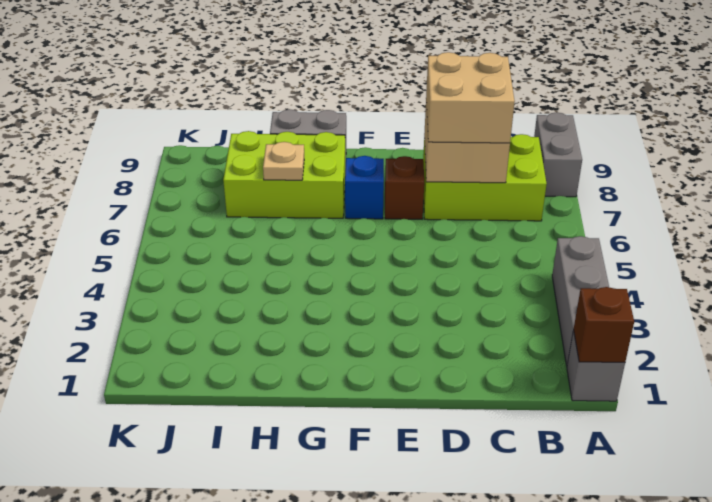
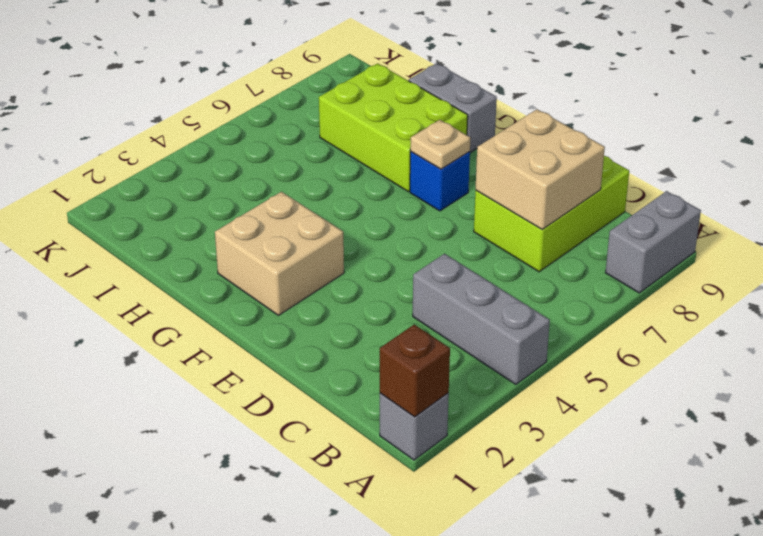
grey brick A2:A4 level 1 -> grey brick A4:C4 level 1
lime brick B7:D8 level 1 -> lime brick C7:D9 level 1
tan brick C7:D8 level 3 -> tan brick F2:G3 level 1
brown brick E7 level 1 -> none
tan plate H7 level 2 -> tan plate F7 level 2

